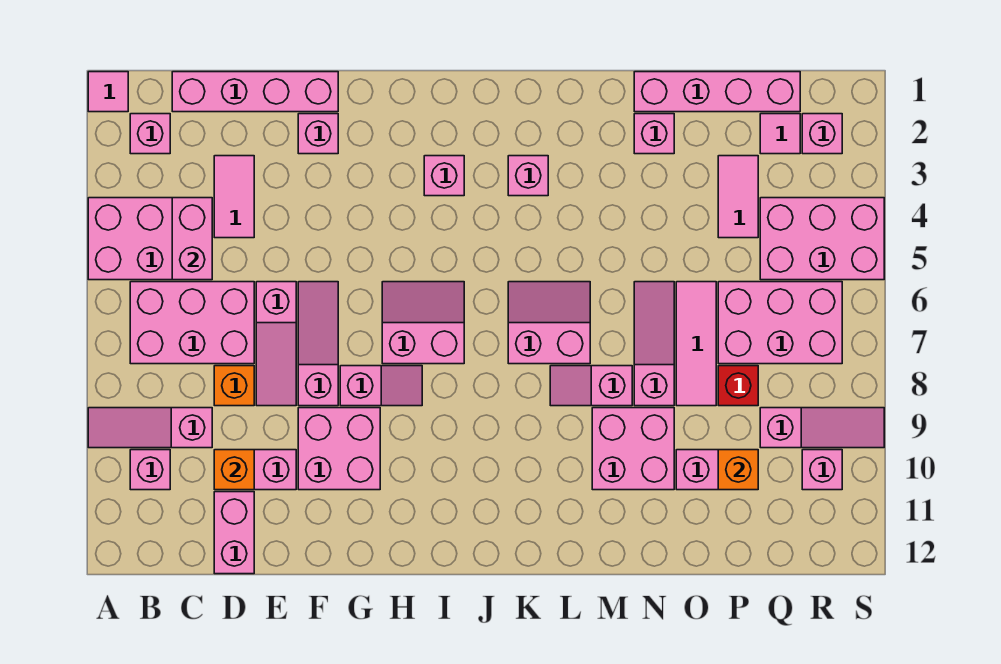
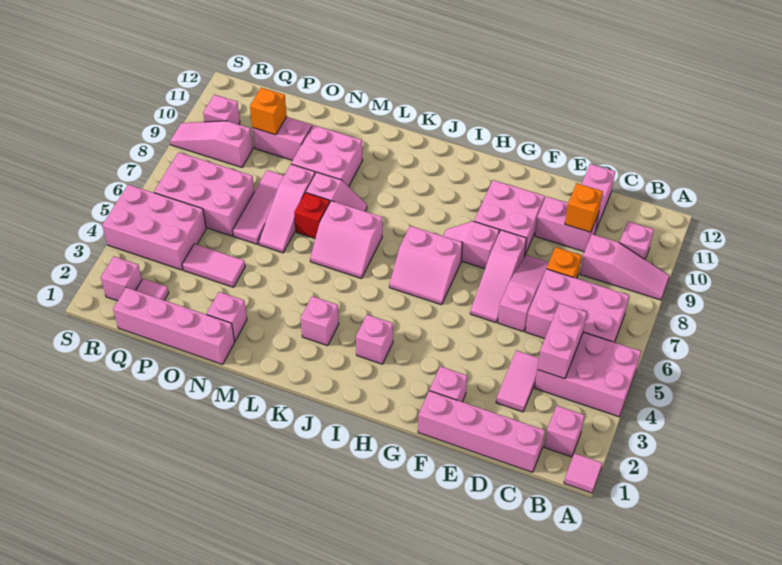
pink tile P3:P4 level 1 -> pink tile O4:P4 level 1
red brick P8 level 1 -> red brick M7 level 1

